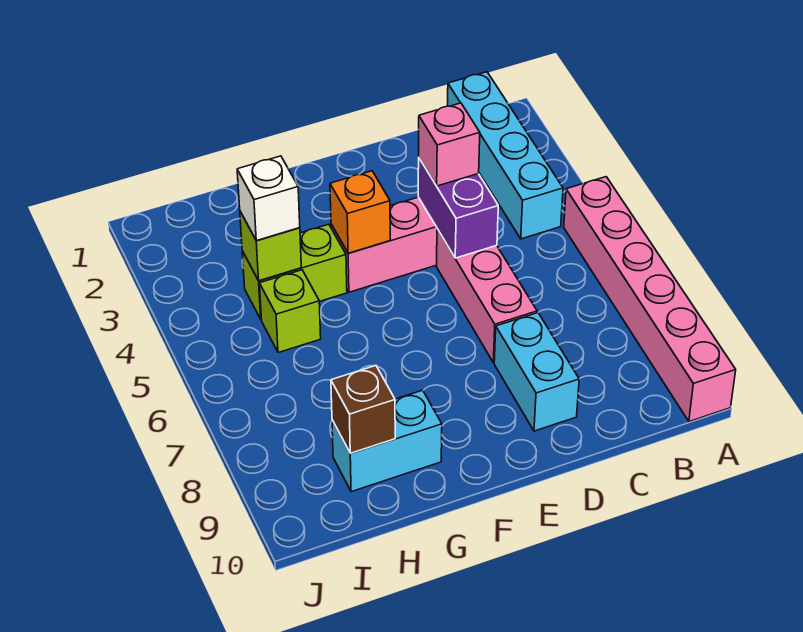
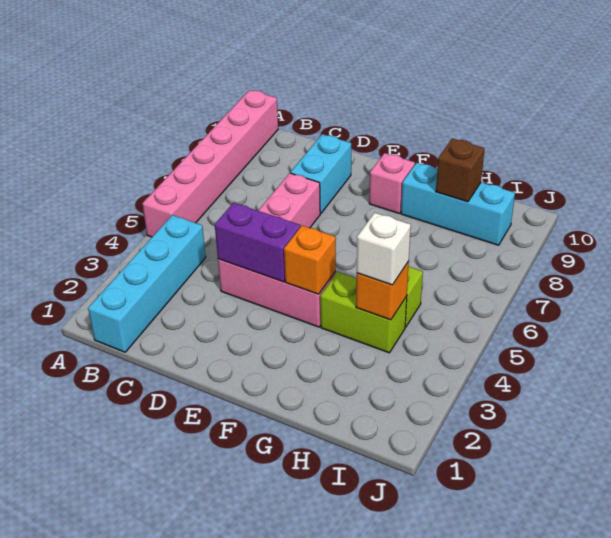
purple brick D4:D5 level 2 -> purple brick D4:E4 level 2
pink brick D4 level 3 -> pink brick F9 level 1
cyan brick G9:H9 level 1 -> cyan brick G9:I9 level 1
lime brick H4 level 2 -> orange brick H4 level 2

